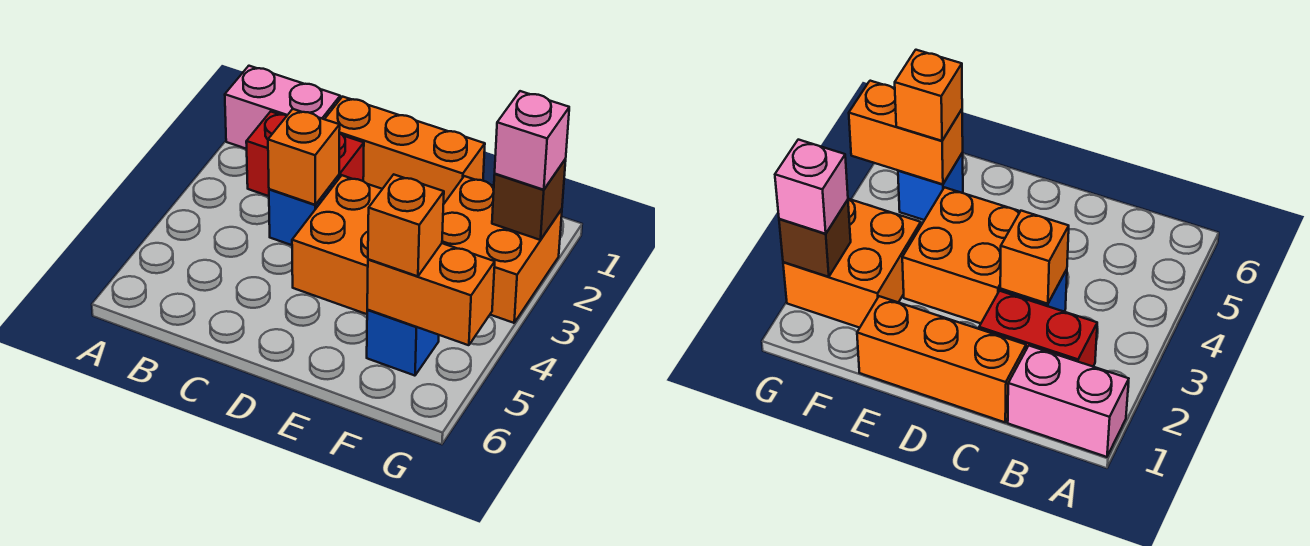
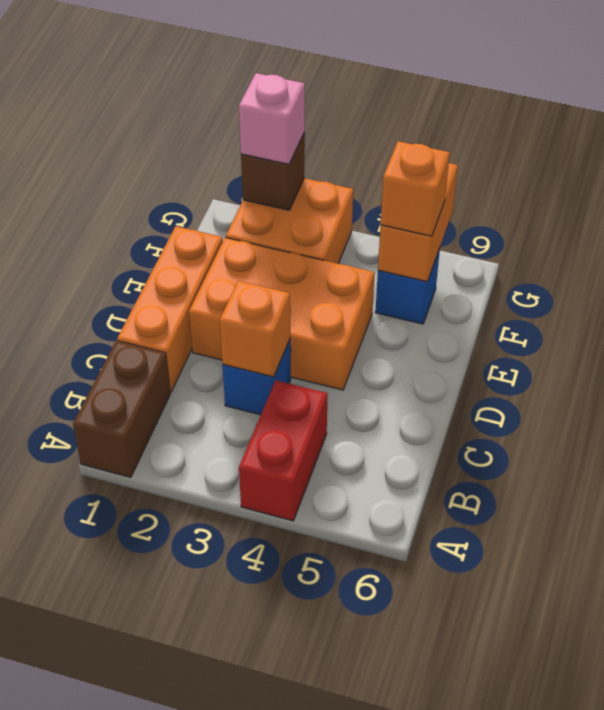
pink brick A1:B1 level 1 -> brown brick A1:B1 level 1
red brick B2:C2 level 1 -> red brick A4:B4 level 1
orange brick D3:E4 level 1 -> orange brick D2:E4 level 1

